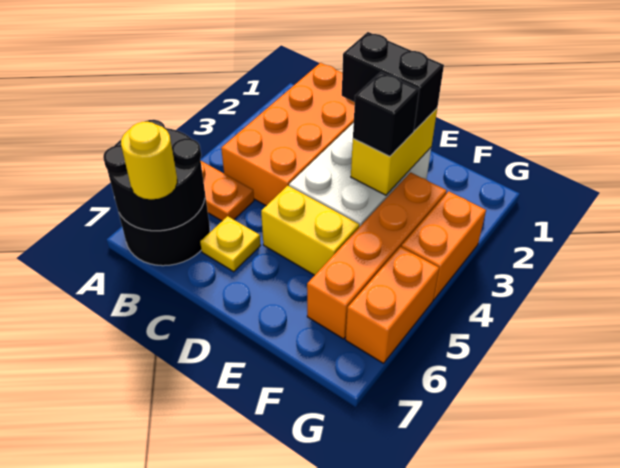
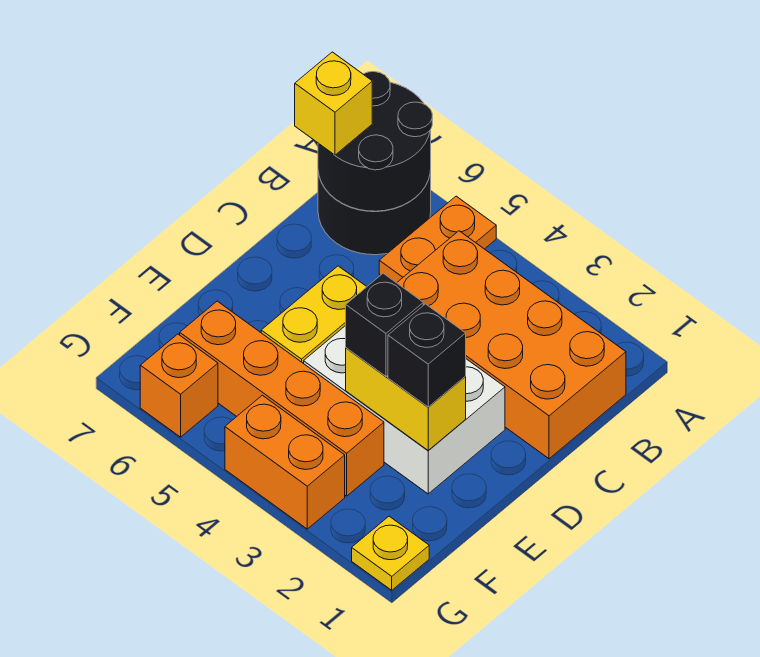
yellow round brick B7 level 3 -> yellow brick B7 level 3
yellow plate C6 level 1 -> yellow plate G1 level 1
black brick D2:E2 level 3 -> black brick E2 level 3
orange brick G5:G6 level 1 -> orange brick G6 level 1

